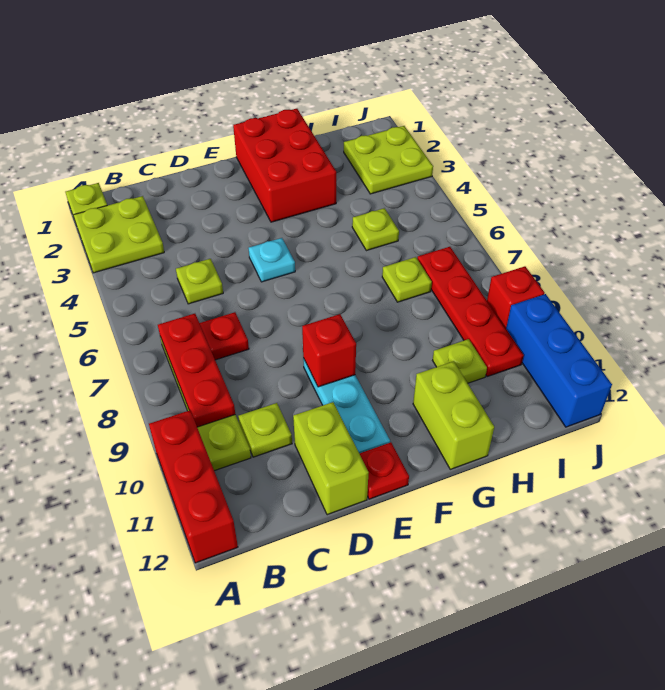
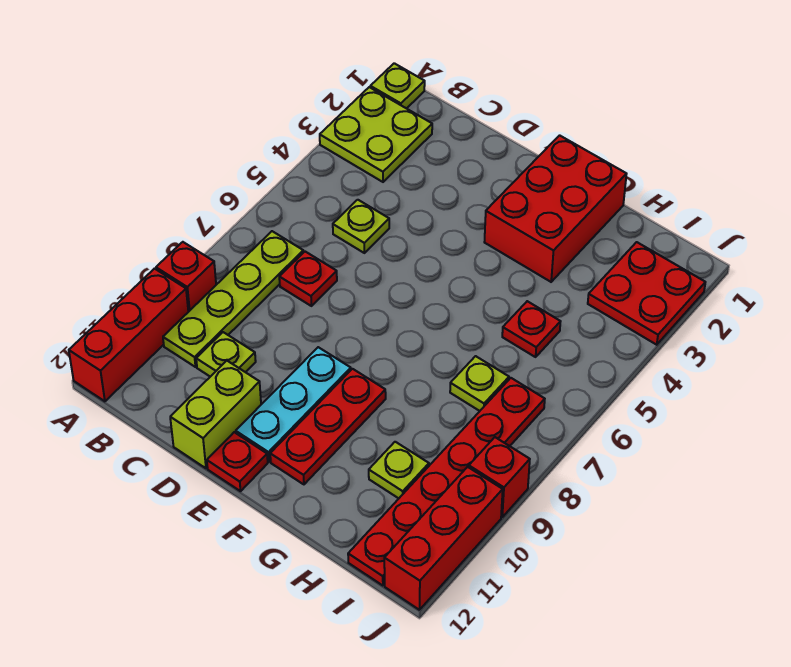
red plate B7:B9 level 2 -> red plate F9:F11 level 1
cyan plate E5 level 1 -> none
red brick E9 level 2 -> red brick A9 level 1
lime brick G11:G12 level 1 -> none
lime plate H5 level 1 -> red plate H5 level 1
lime plate I2:J3 level 1 -> red plate I2:J3 level 1
red plate I7:I10 level 1 -> red plate I7:I12 level 1
blue brick J10:J12 level 1 -> red brick J10:J12 level 1

